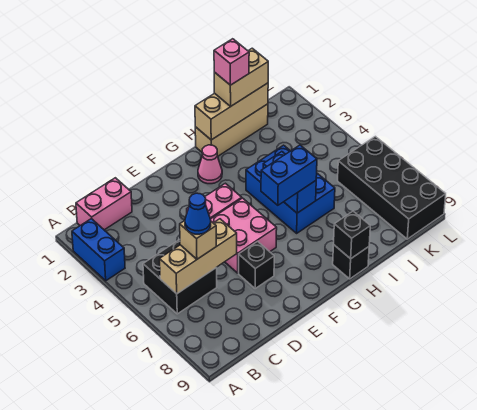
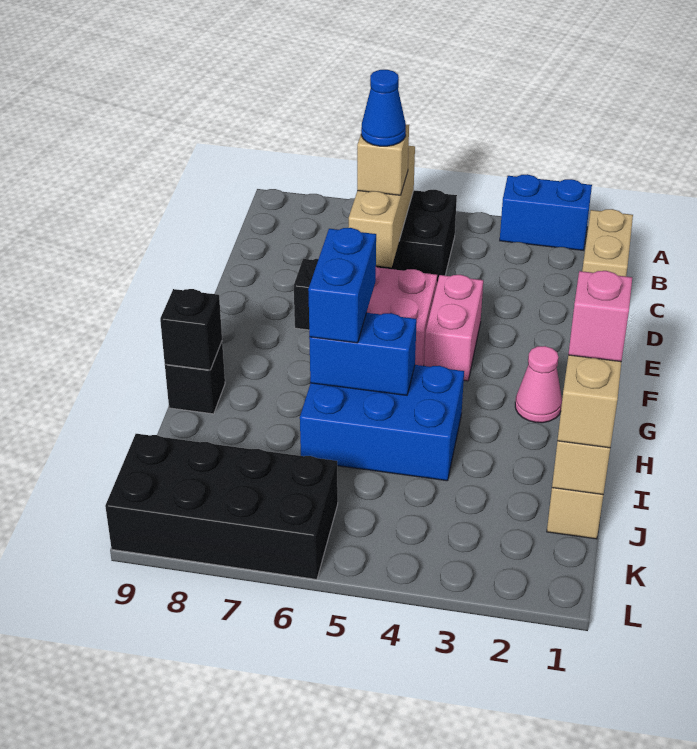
pink brick B1:C1 level 1 -> tan brick B1:C1 level 1

